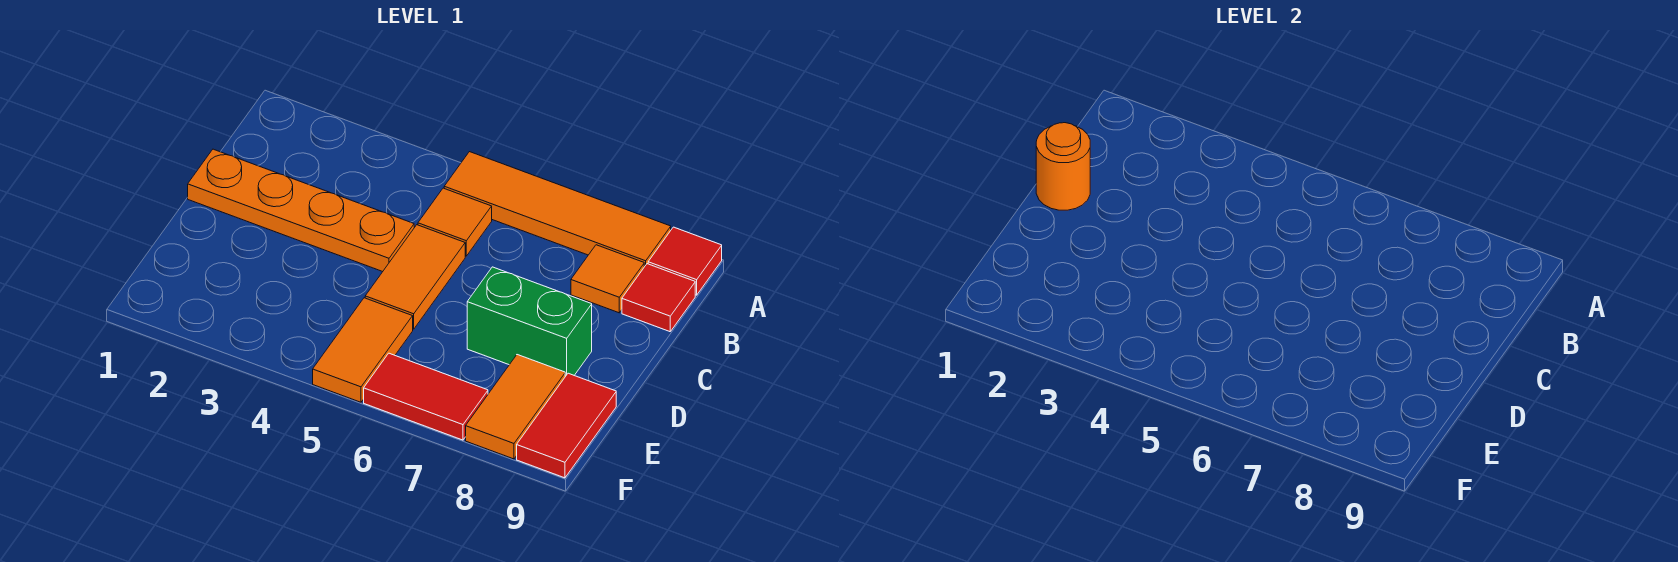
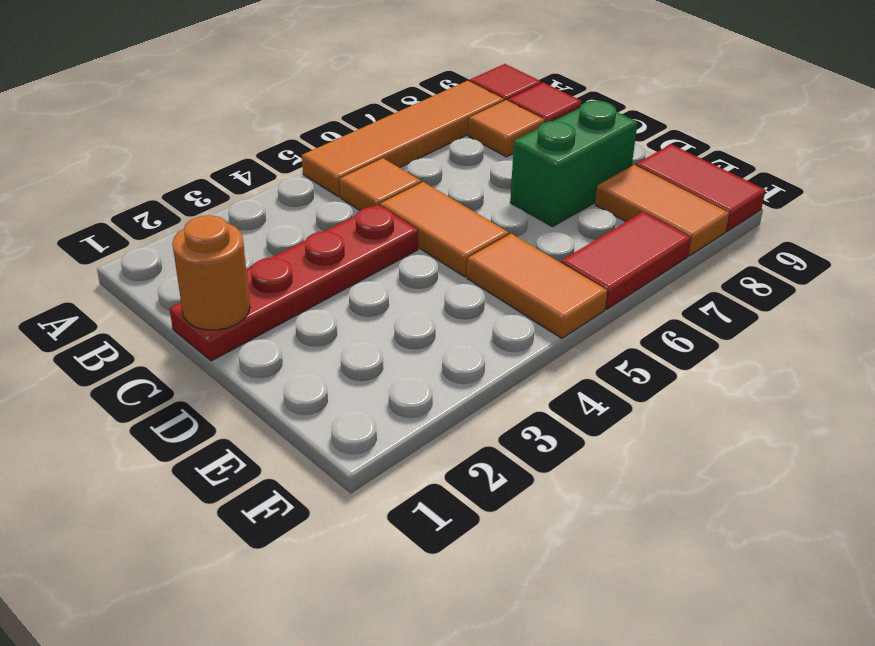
orange plate C1:C4 level 1 -> red plate C1:C4 level 1

